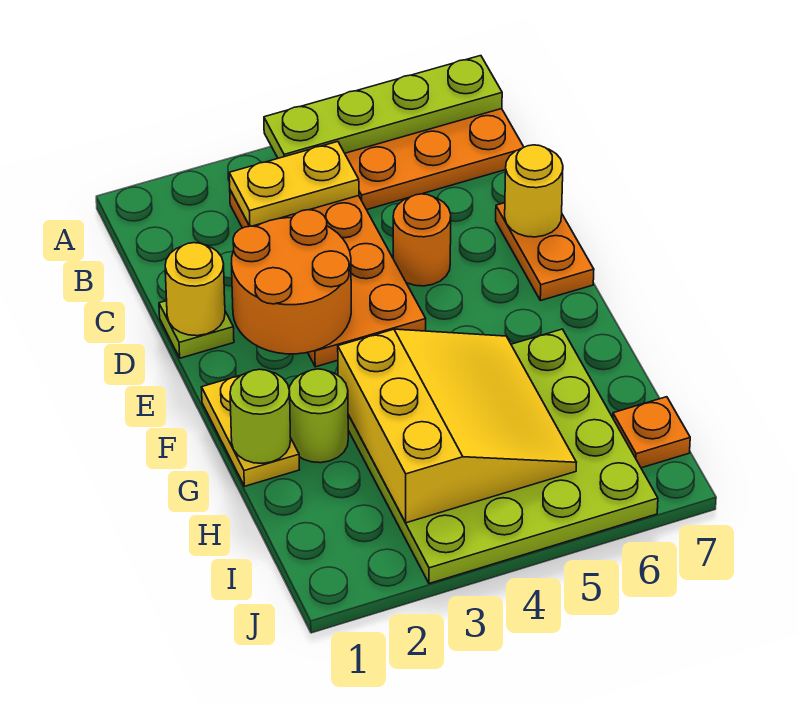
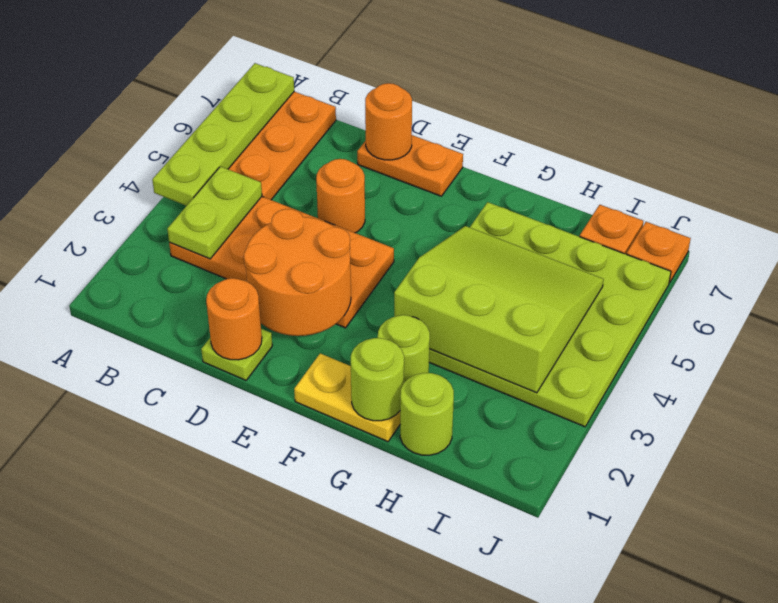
yellow plate B3:B4 level 2 -> lime plate B3:B4 level 2
yellow round brick D1 level 2 -> orange round brick D1 level 2
yellow round brick D7 level 2 -> orange round brick D7 level 2
yellow slope G3:I5 level 2 top 3 -> lime slope G3:I5 level 2 top 3
none -> lime round brick H1 level 1
none -> orange plate J7 level 1

